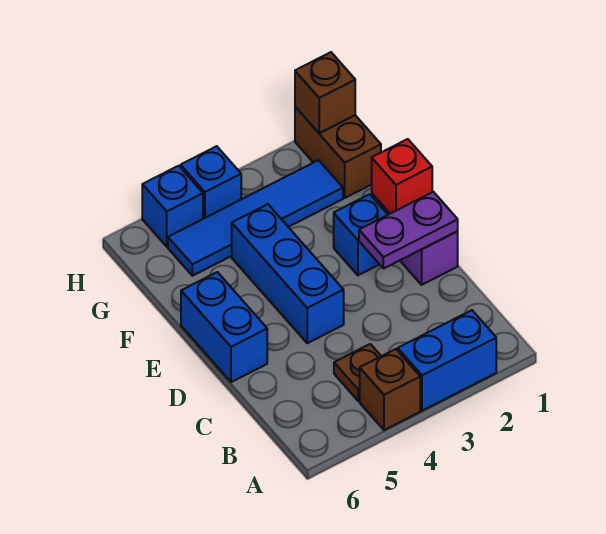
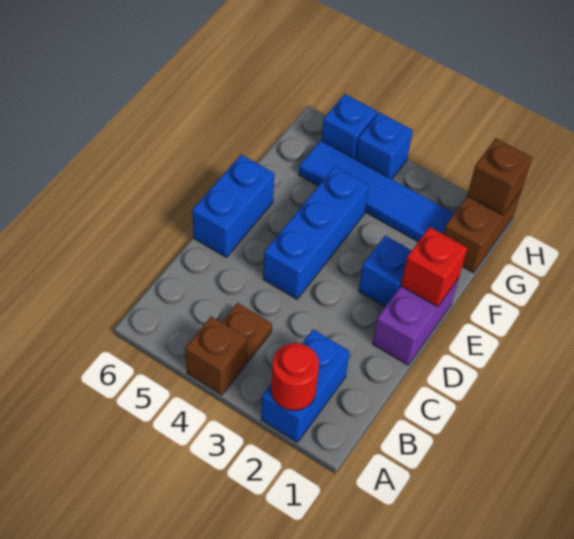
blue brick A2:A3 level 1 -> blue brick A2:B2 level 1
none -> red round brick A2 level 2
purple plate D1:D2 level 2 -> none

